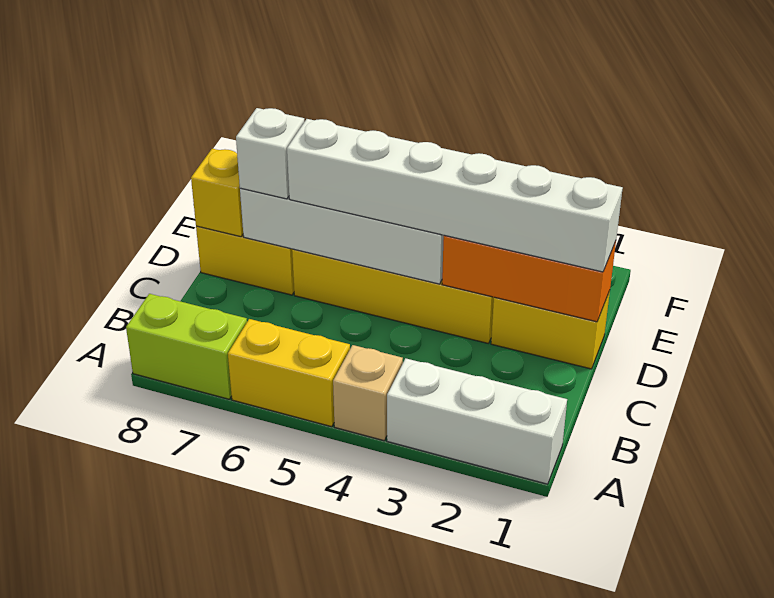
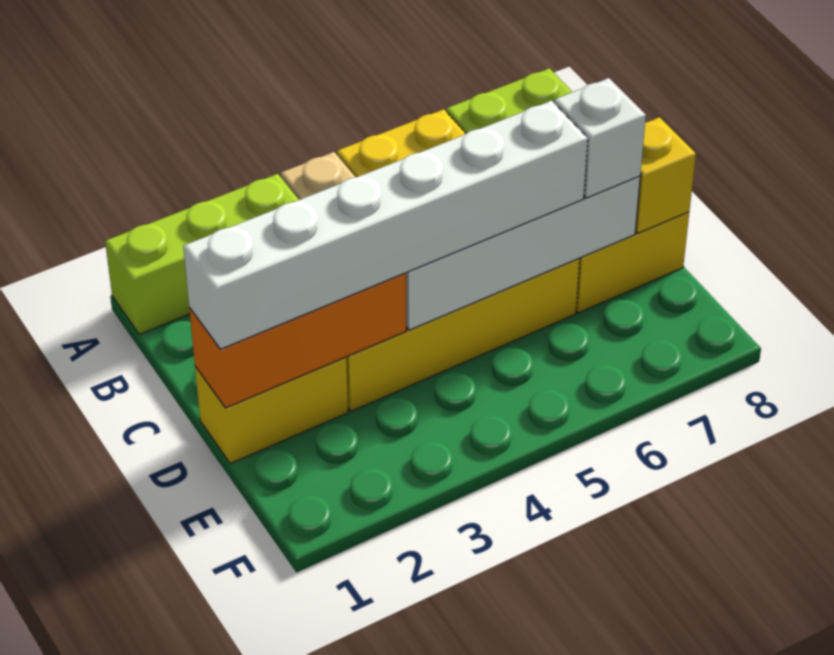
white brick A1:A3 level 1 -> lime brick A1:A3 level 1

